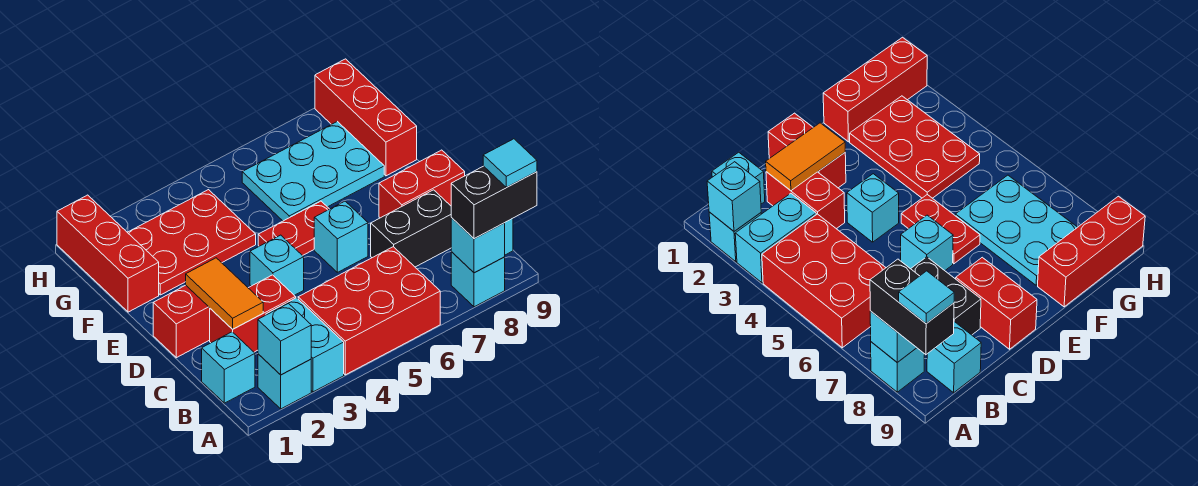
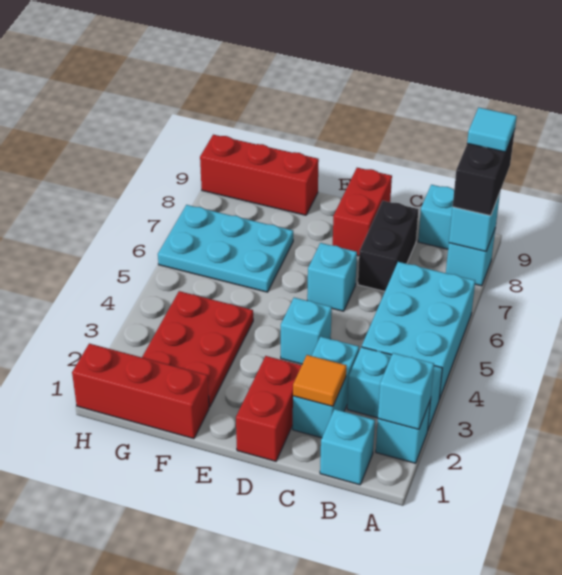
red brick A4:B6 level 1 -> cyan brick A4:B6 level 1
red brick C2:C3 level 1 -> cyan brick C2:C3 level 1
orange tile C2:D2 level 2 -> orange tile C2 level 2
red plate E5:E6 level 1 -> none
cyan plate F6:G8 level 1 -> cyan plate F6:H7 level 1

